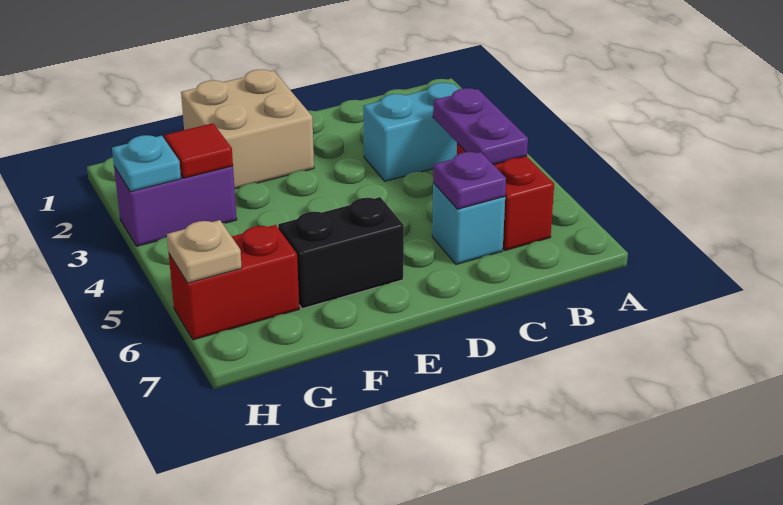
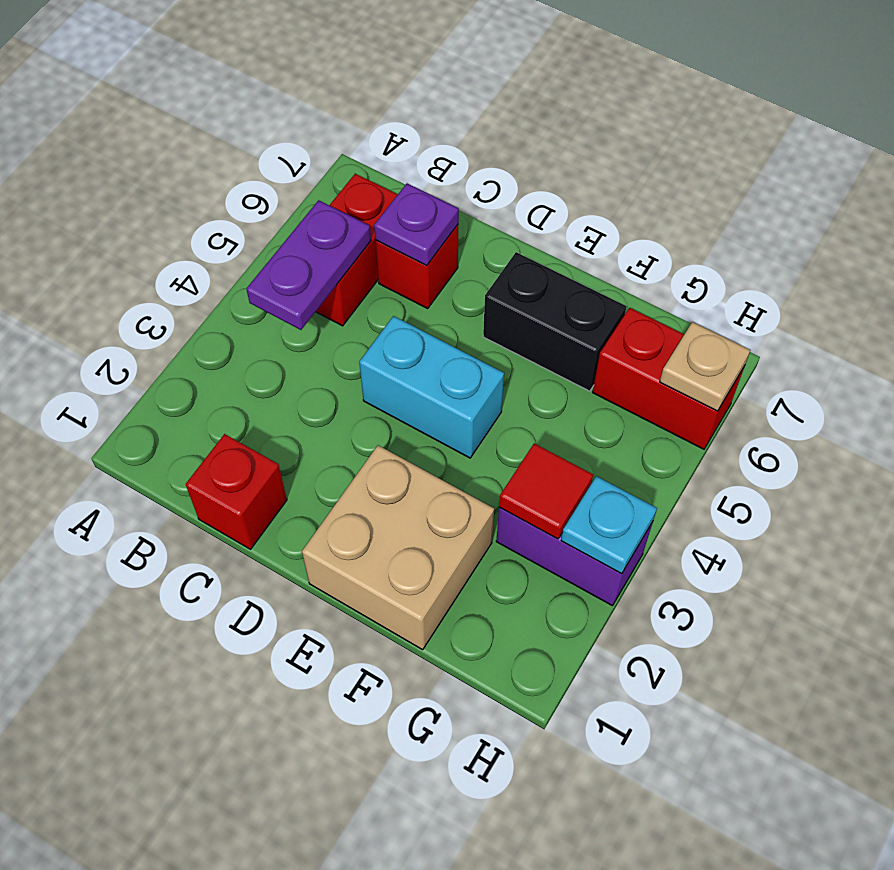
cyan brick B3:C3 level 1 -> cyan brick D4:E4 level 1
none -> red brick C1 level 1
cyan brick C6 level 1 -> red brick C6 level 1

